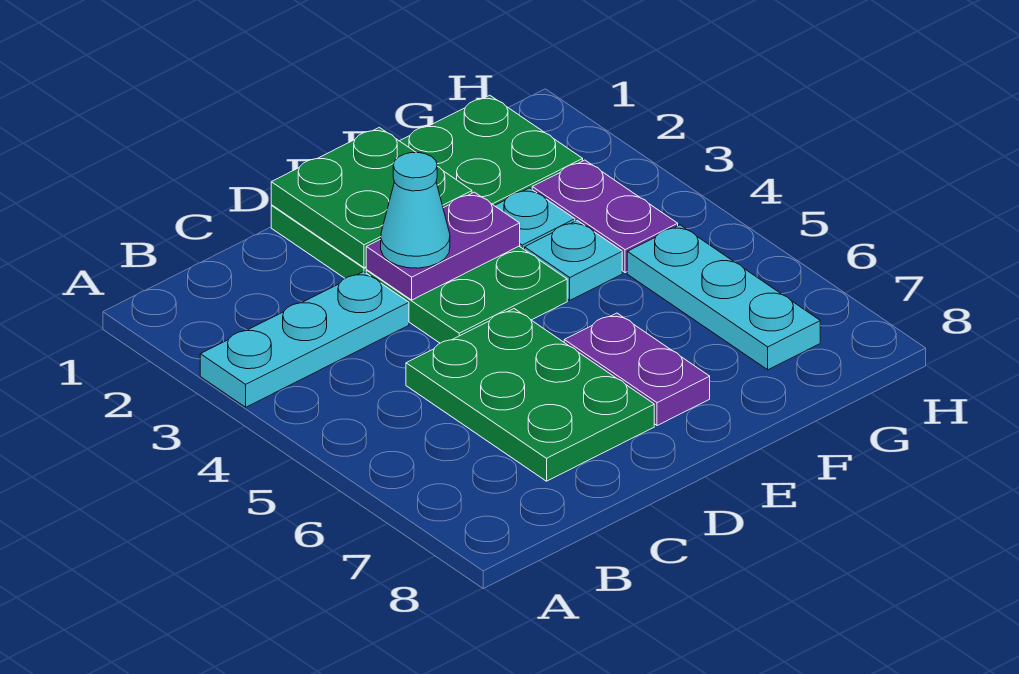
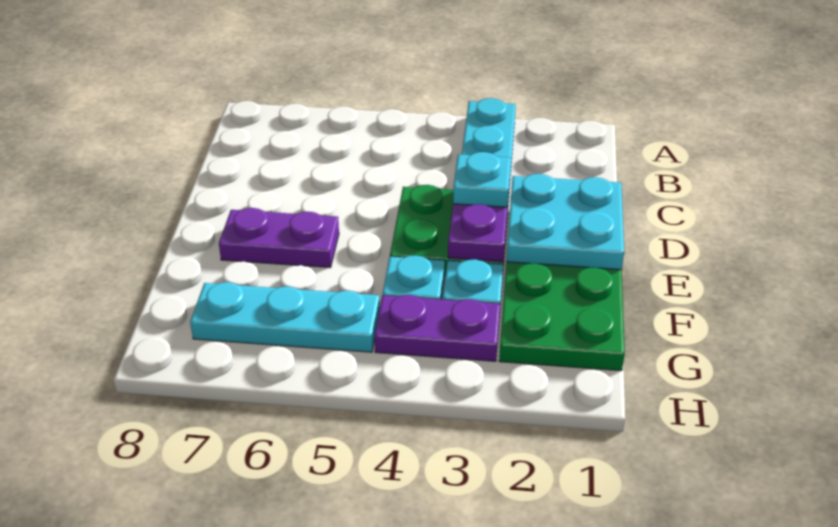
green plate C5:D7 level 1 -> none
green plate D1:E2 level 2 -> cyan plate D1:E2 level 2
cyan cone D3 level 3 -> cyan plate D3 level 3

